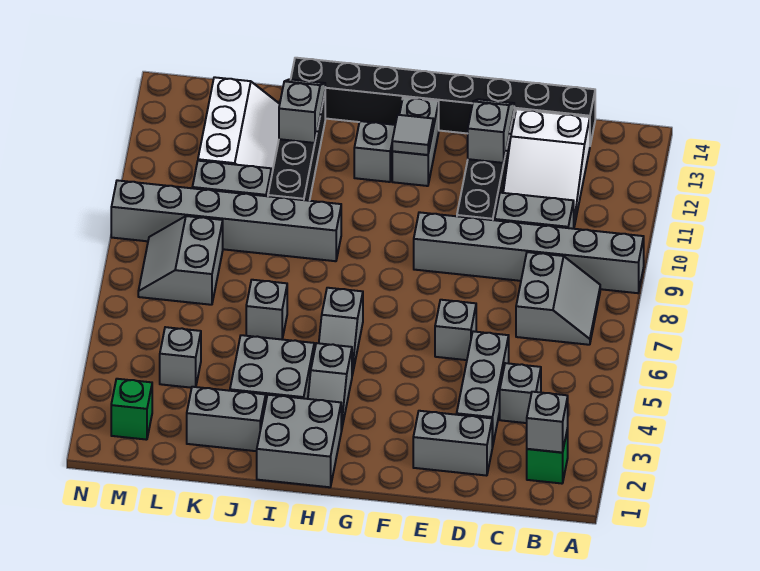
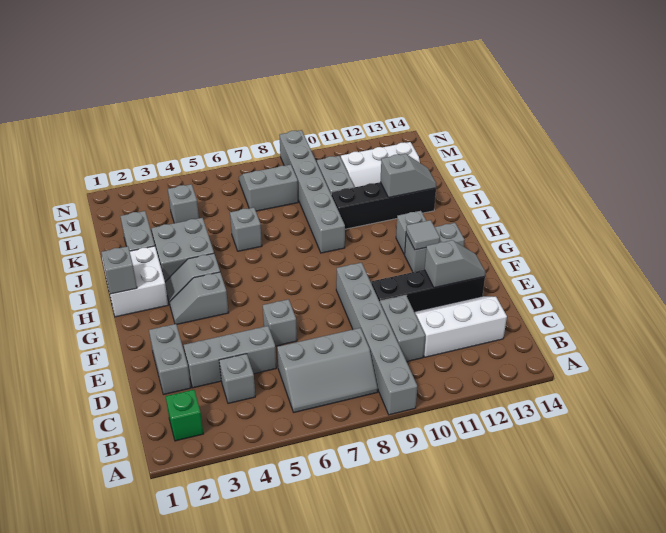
grey brick B2 level 2 -> grey brick H1 level 2
grey slope B7:C8 level 1 top C -> grey slope B6:C8 level 1 top C
white slope C11:D13 level 1 top 13 -> white slope C11:D13 level 1 top C
black brick C14:J14 level 1 -> none
grey brick H1:I2 level 1 -> white brick H1:I2 level 1
grey slope H5:H6 level 1 top 6 -> grey slope G3:G4 level 1 top 4
green brick M2 level 1 -> none

